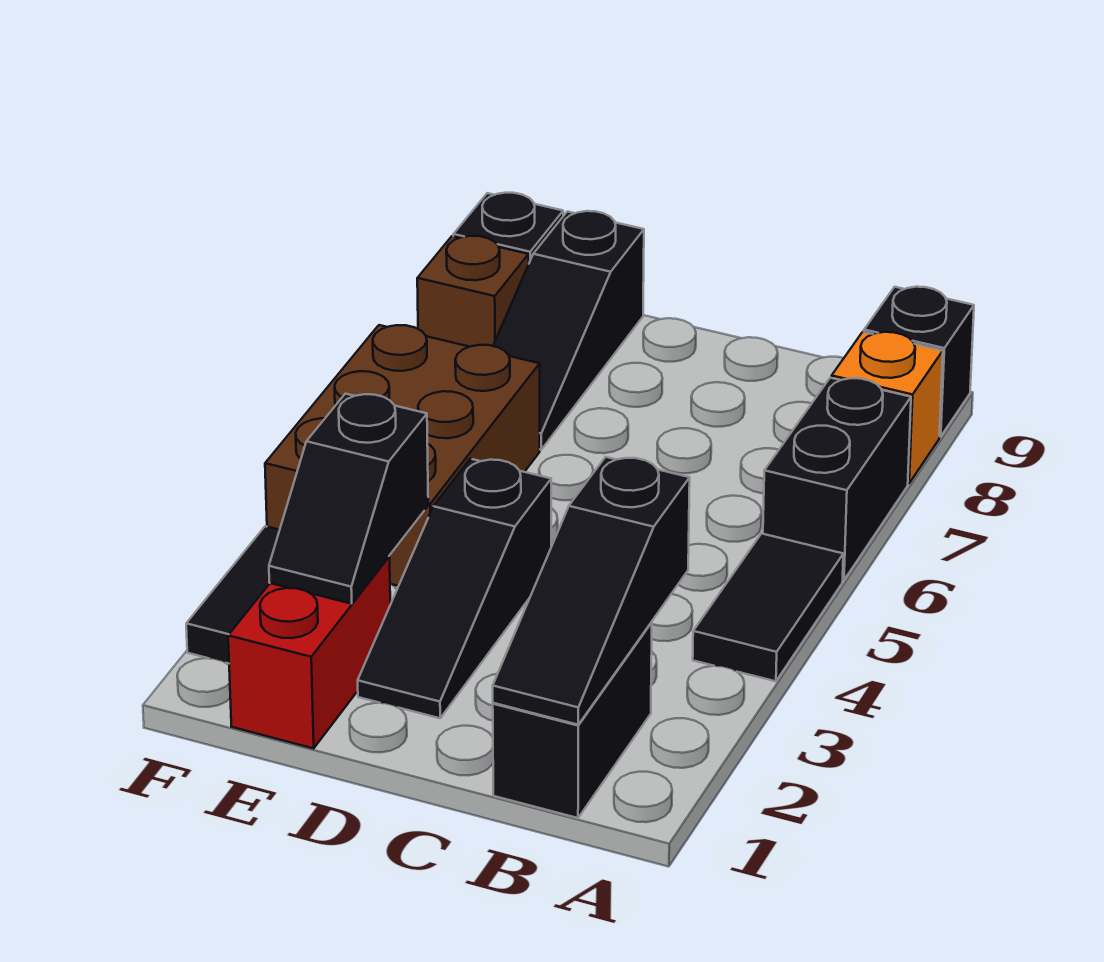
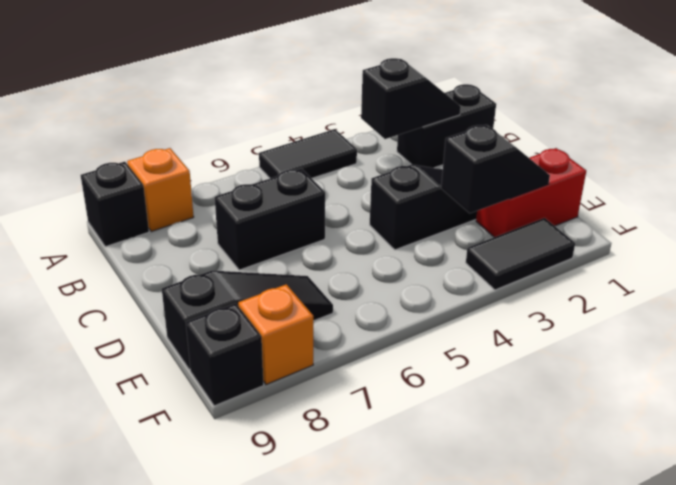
black brick A6:A7 level 1 -> black brick C6:C7 level 1
black slope B1:B3 level 2 top 3 -> black slope B2:B3 level 2 top 3
brown brick E4:F6 level 1 -> none
brown brick F8 level 1 -> orange brick F8 level 1

